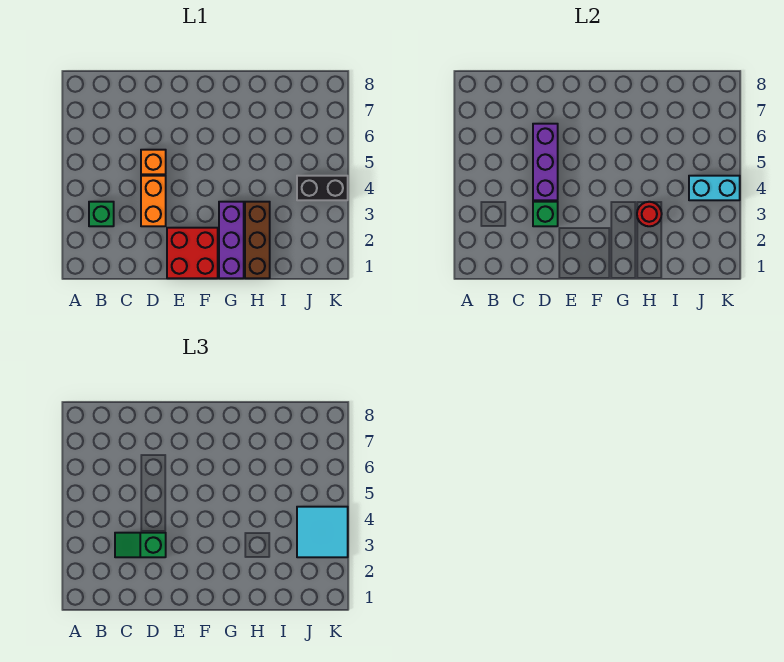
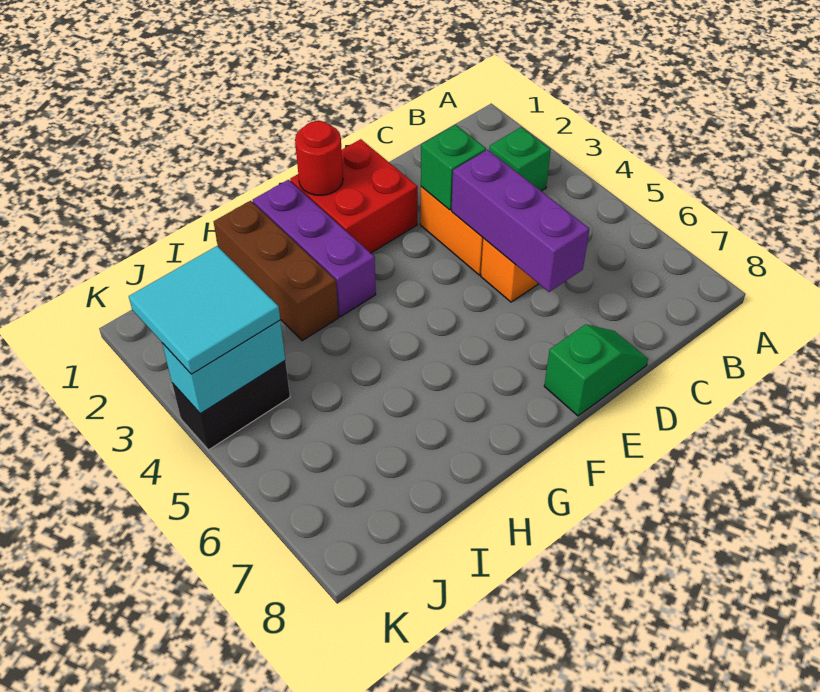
green slope C3:D3 level 3 top D -> green slope D8:E8 level 1 top E
red round brick H3 level 2 -> red round brick F1 level 2

